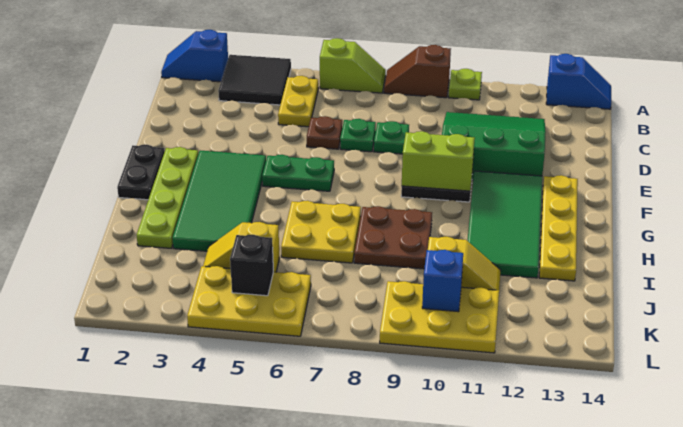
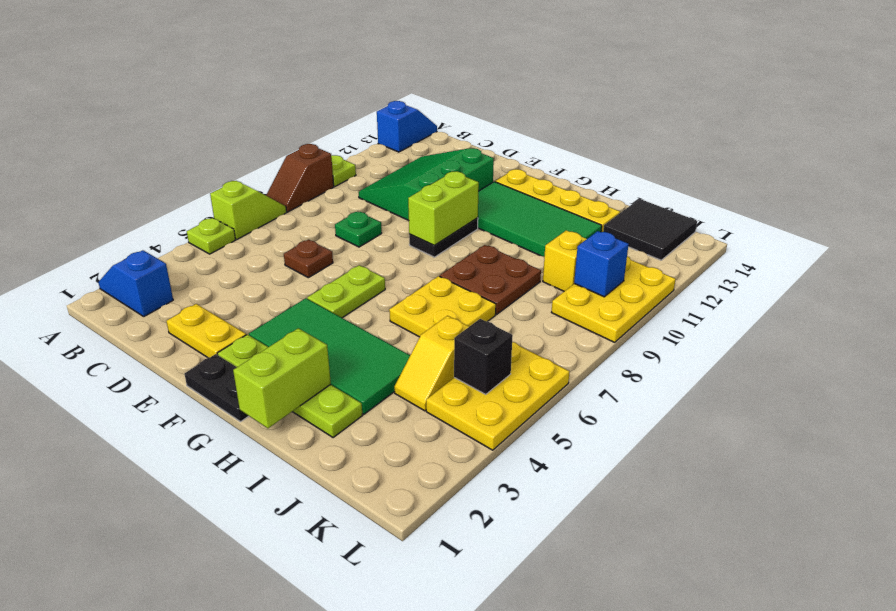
blue slope A1:A2 level 1 top 2 -> blue slope A2:B2 level 1 top B
black tile A3:B4 level 1 -> black tile J13:K14 level 1
none -> lime plate A5 level 1
yellow plate B5:C5 level 1 -> yellow plate D2:E2 level 1
green plate D7 level 1 -> none
green plate F5:F6 level 1 -> lime plate F5:F6 level 1
none -> lime brick H1:H2 level 2

